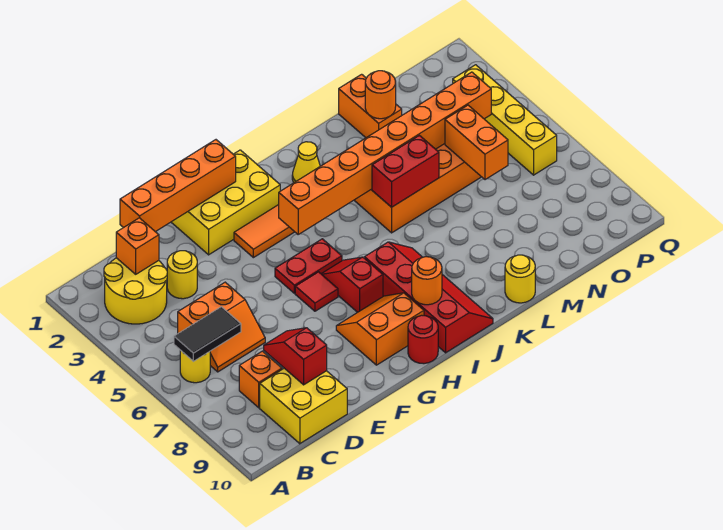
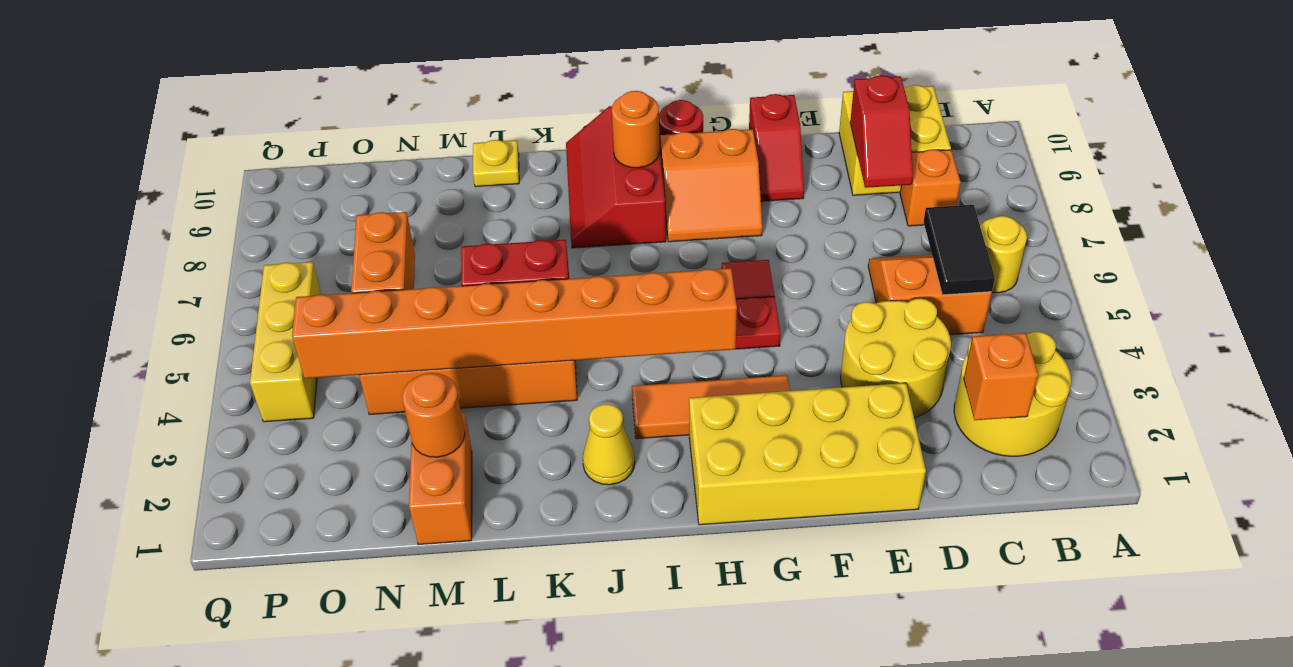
black tile B6:C6 level 2 -> black tile C5:C6 level 2
orange brick D1:G1 level 2 -> none
yellow round brick D3 level 1 -> yellow round brick D3:E4 level 1
yellow brick F1:H2 level 1 -> yellow brick E1:H2 level 1
red slope H6:H7 level 1 top 7 -> red slope F9:F10 level 1 top 10
red slope I7:J10 level 1 top I -> red slope I8:J10 level 1 top I
yellow round brick L10 level 1 -> yellow plate L10 level 1
yellow brick P3:P6 level 1 -> yellow brick P4:P6 level 1

